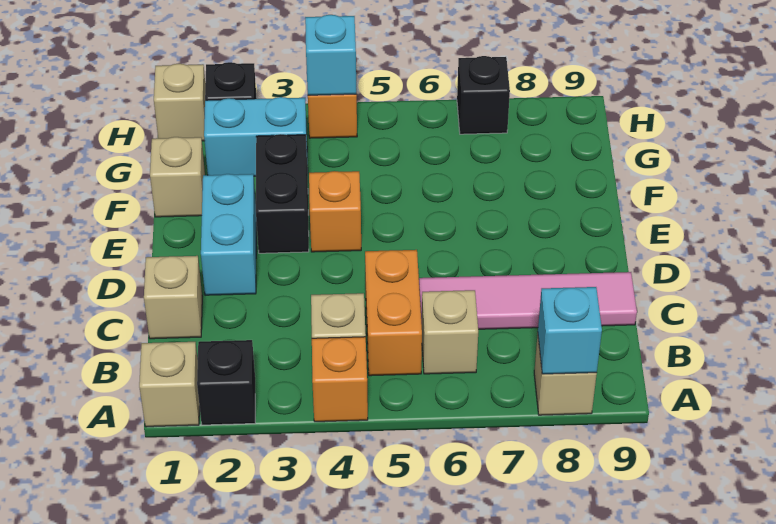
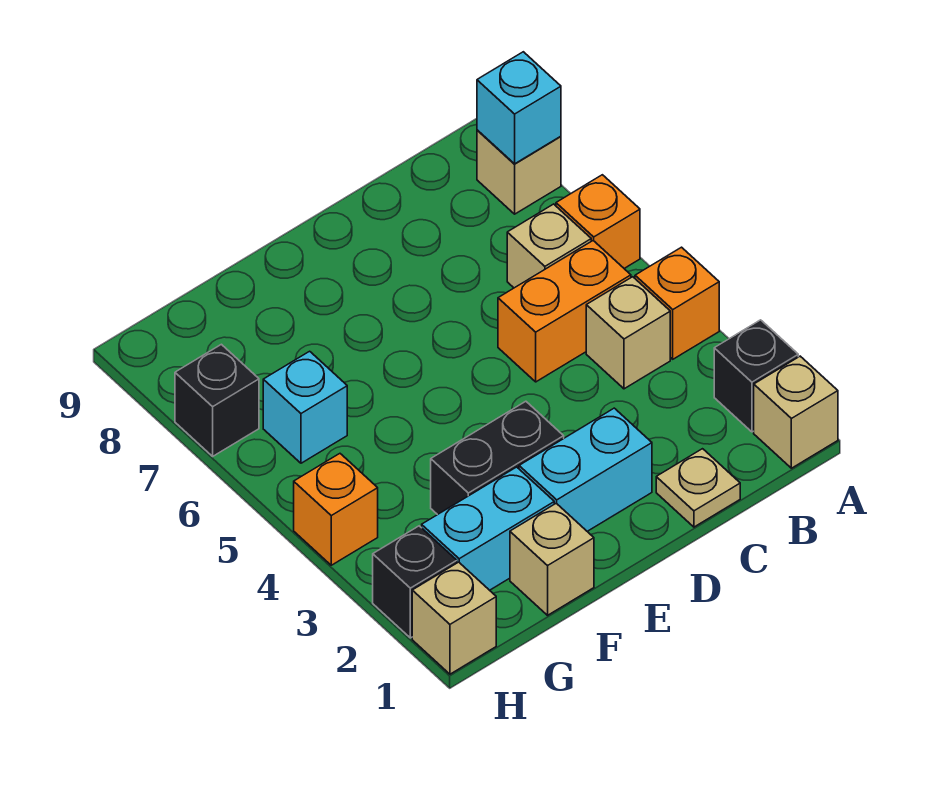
tan brick C1 level 1 -> tan plate C1 level 1
pink tile C6:C9 level 1 -> none
orange brick E4 level 1 -> orange brick A6 level 1
cyan brick G2:G3 level 1 -> cyan brick F2:G2 level 1
cyan brick H4 level 2 -> cyan brick G6 level 1

